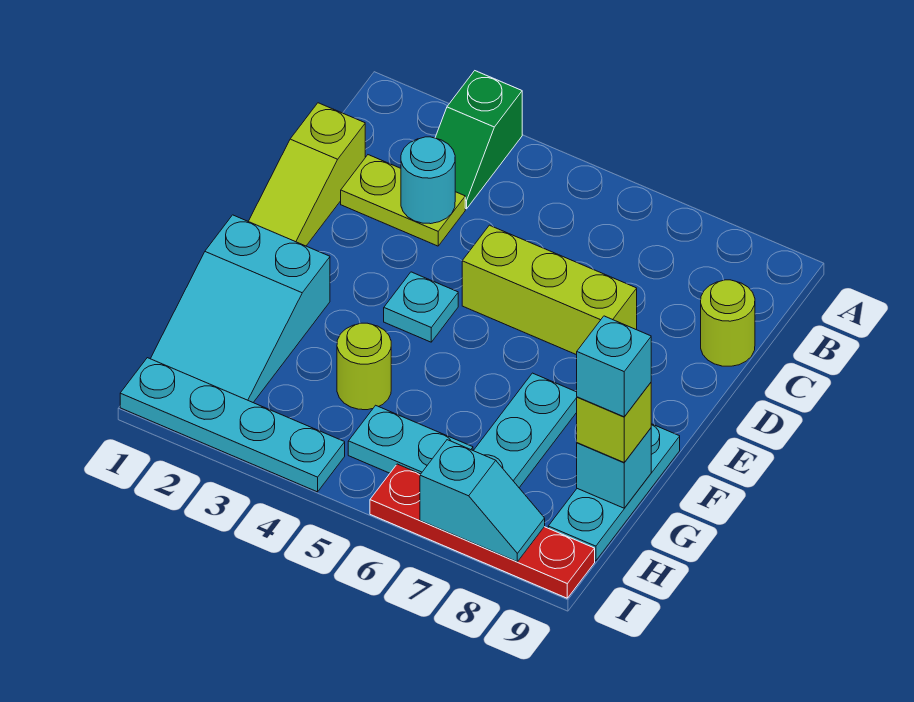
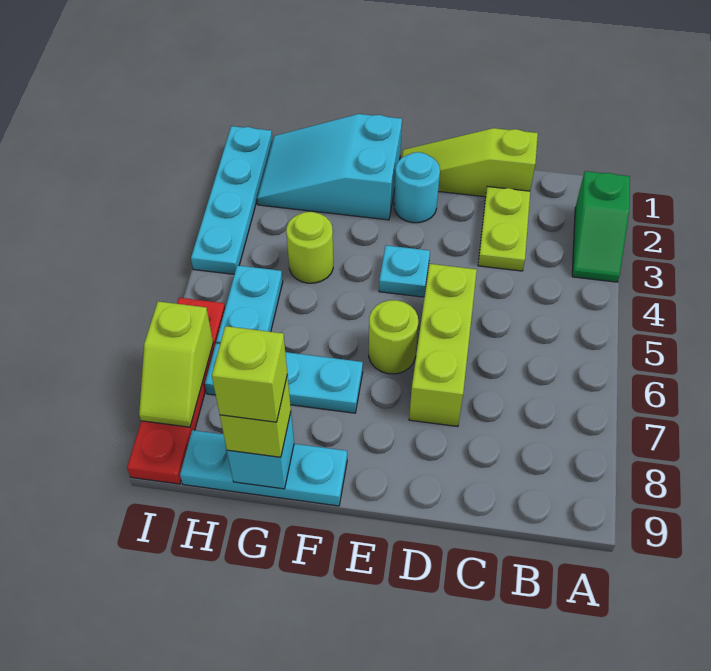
green slope A3:B3 level 1 top A -> green slope A2:A3 level 1 top 2
cyan round brick C3 level 2 -> cyan round brick E2 level 1
lime round brick C9 level 1 -> lime round brick E6 level 1
cyan brick G9 level 4 -> lime brick G9 level 4
cyan slope I7:I8 level 2 top 7 -> lime slope I7:I8 level 2 top 7

